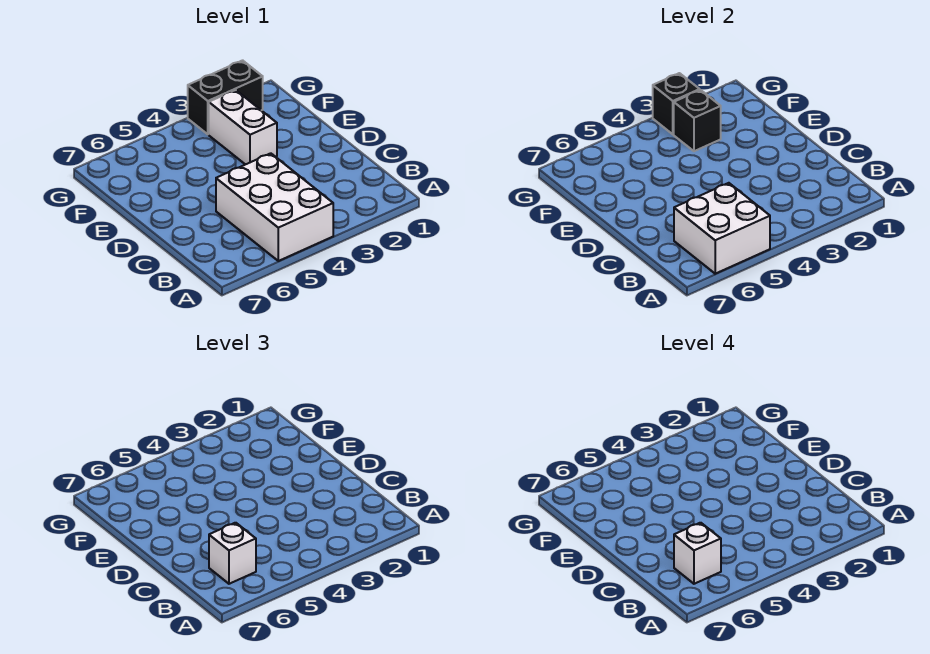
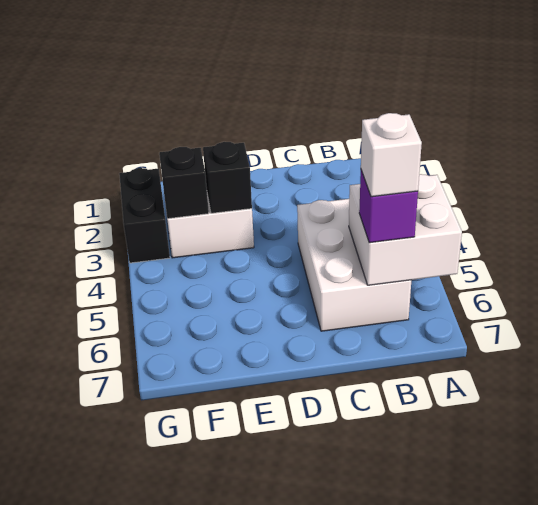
white brick A4:C5 level 1 -> white brick B4:C6 level 1
white brick B6 level 3 -> purple brick B6 level 3
black brick G3 level 2 -> black brick E3 level 2

